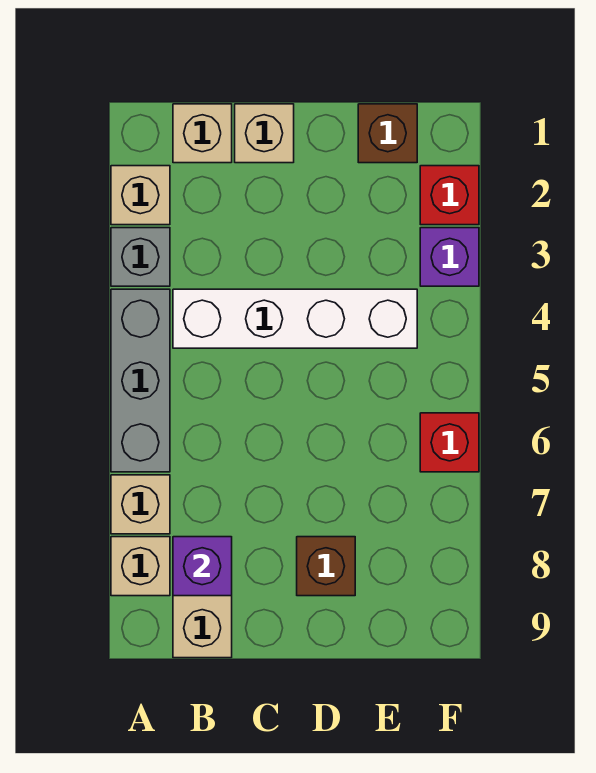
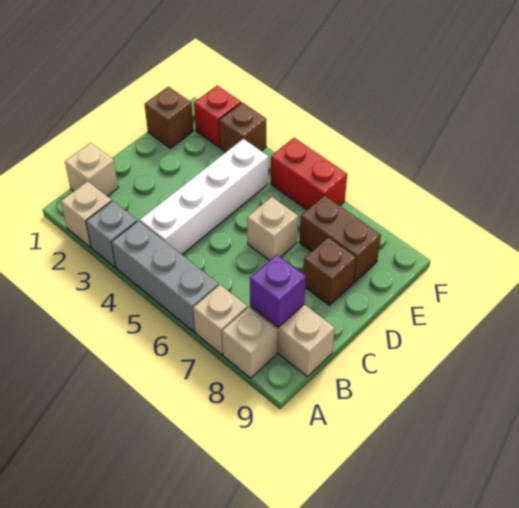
tan brick C1 level 1 -> tan brick D6 level 1
none -> brown brick E7:E8 level 1
purple brick F3 level 1 -> brown brick F3 level 1
red brick F6 level 1 -> red brick F5:F6 level 1

